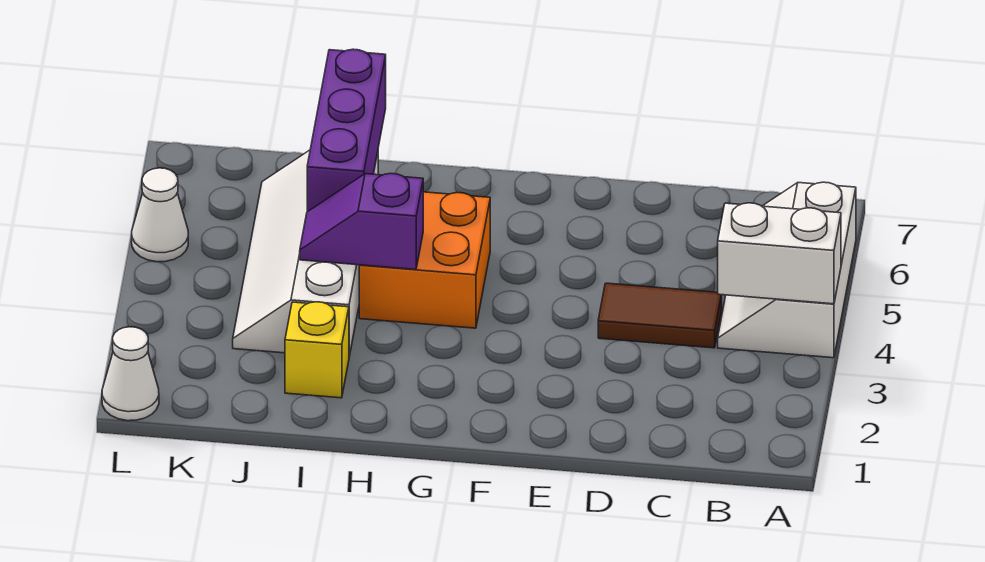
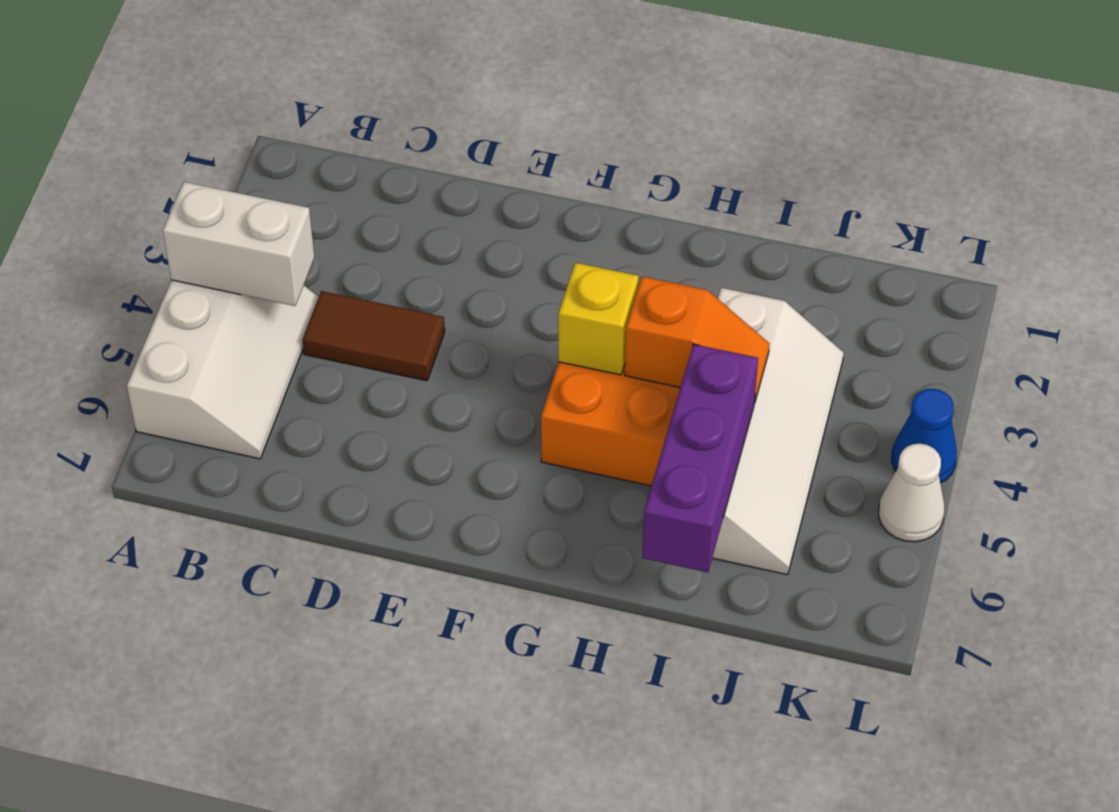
purple slope H4:I4 level 2 top H -> orange slope H4:I4 level 2 top H
yellow brick I2 level 1 -> yellow brick G4 level 2
white cone L1 level 1 -> none
none -> blue cone L4 level 1

